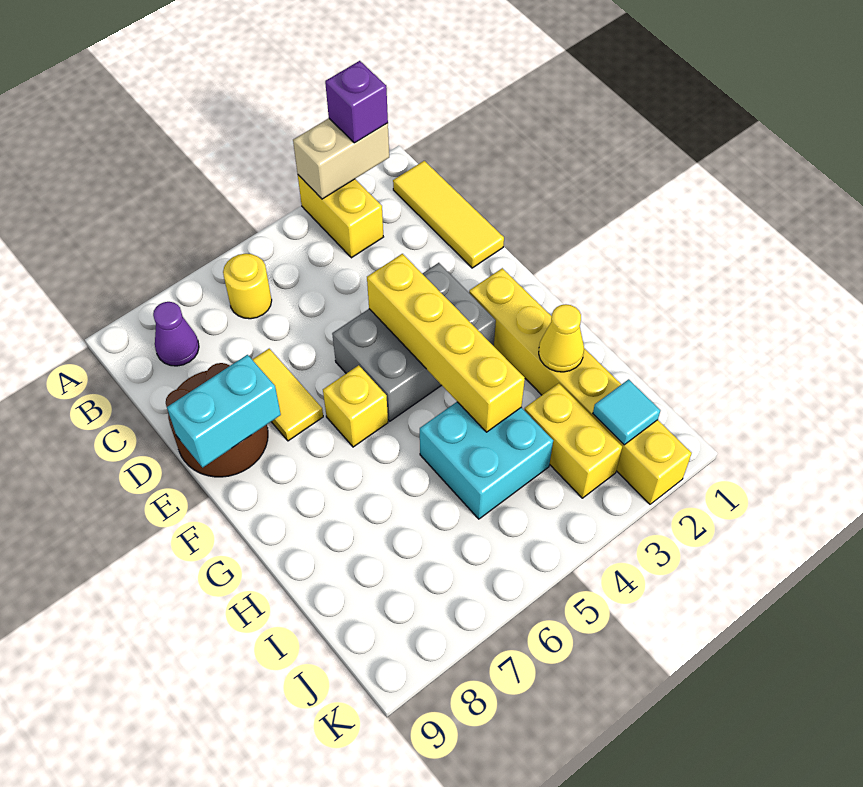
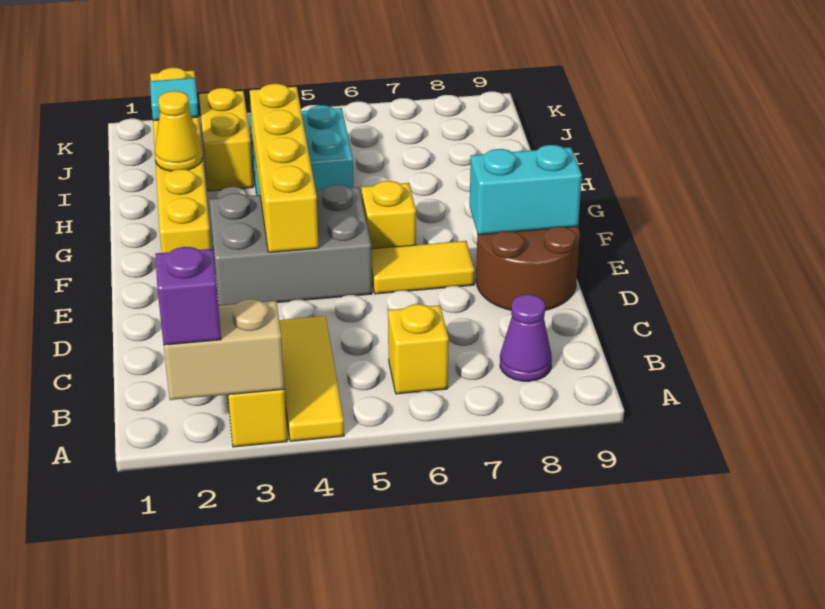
yellow tile B1:D1 level 1 -> yellow tile A4:C4 level 1
yellow round brick B6 level 1 -> yellow brick B6 level 1
yellow tile D7:E7 level 1 -> yellow tile E6:E7 level 1

